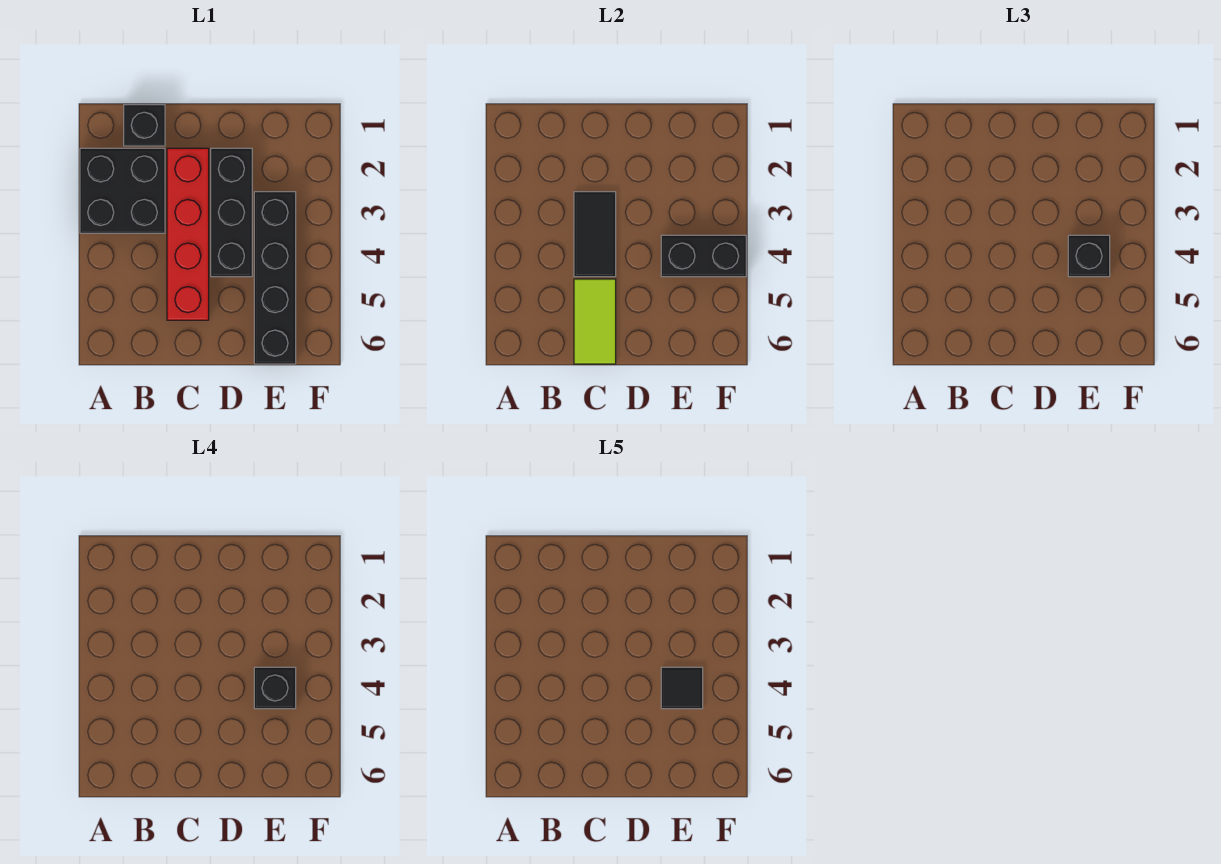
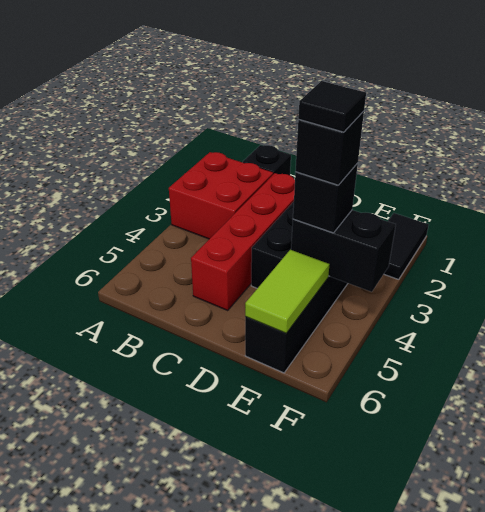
black brick A2:B3 level 1 -> red brick A2:B3 level 1
black tile C3:C4 level 2 -> black tile F1:F2 level 1
lime tile C5:C6 level 2 -> lime tile E5:E6 level 2

